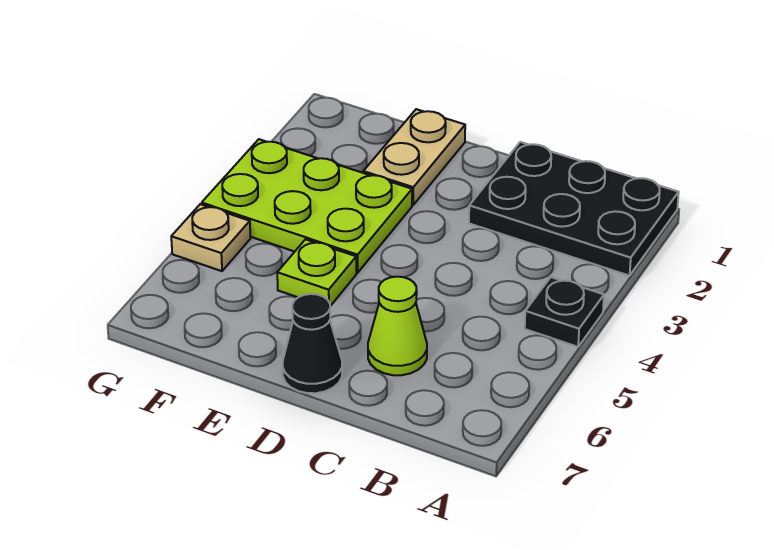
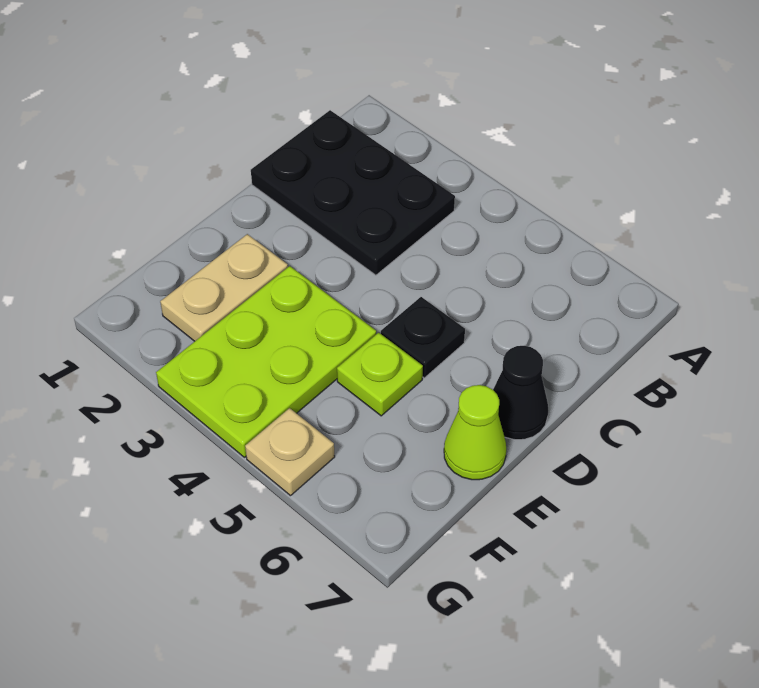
black plate A1:C2 level 1 -> black plate B1:C3 level 1
black plate A4 level 1 -> black plate D5 level 1
lime cone C6 level 1 -> lime cone E7 level 1
tan plate E1:E2 level 1 -> tan plate E2:F2 level 1

